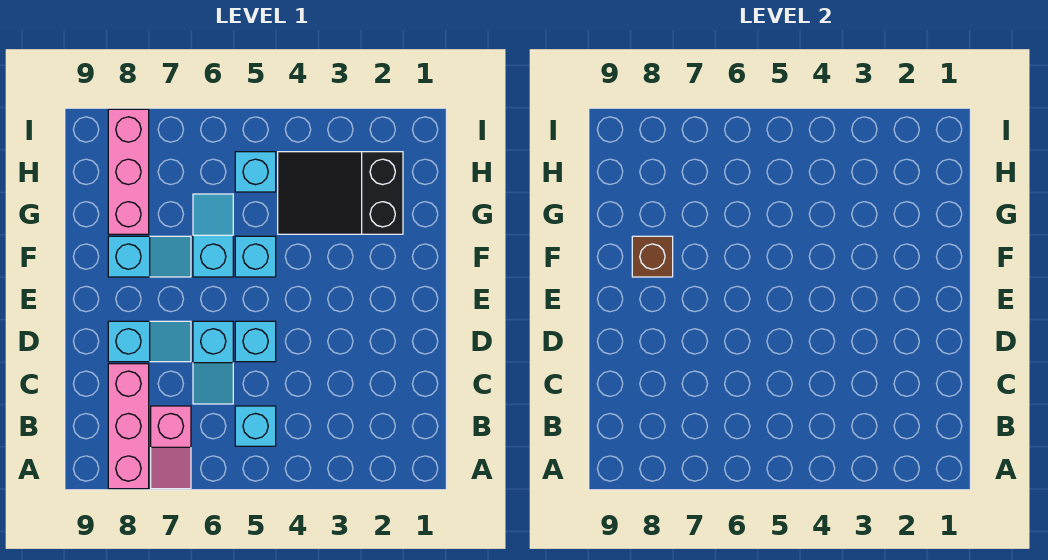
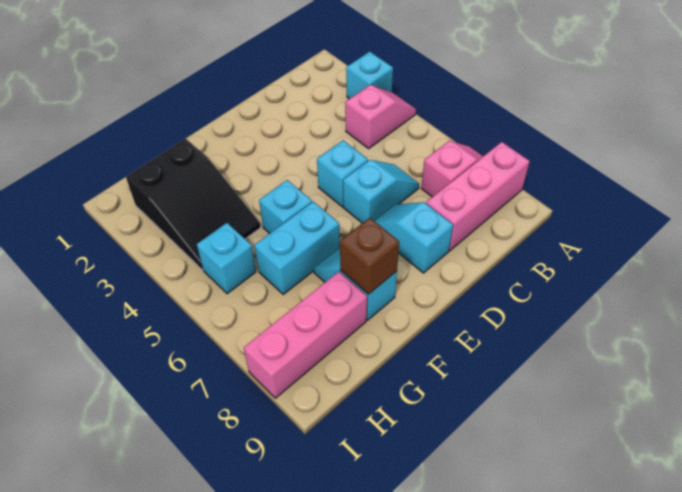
none -> pink slope A4:B4 level 1 top B
cyan brick B5 level 1 -> cyan brick A3 level 1
cyan slope F6:G6 level 1 top F -> cyan brick F6:G6 level 1

